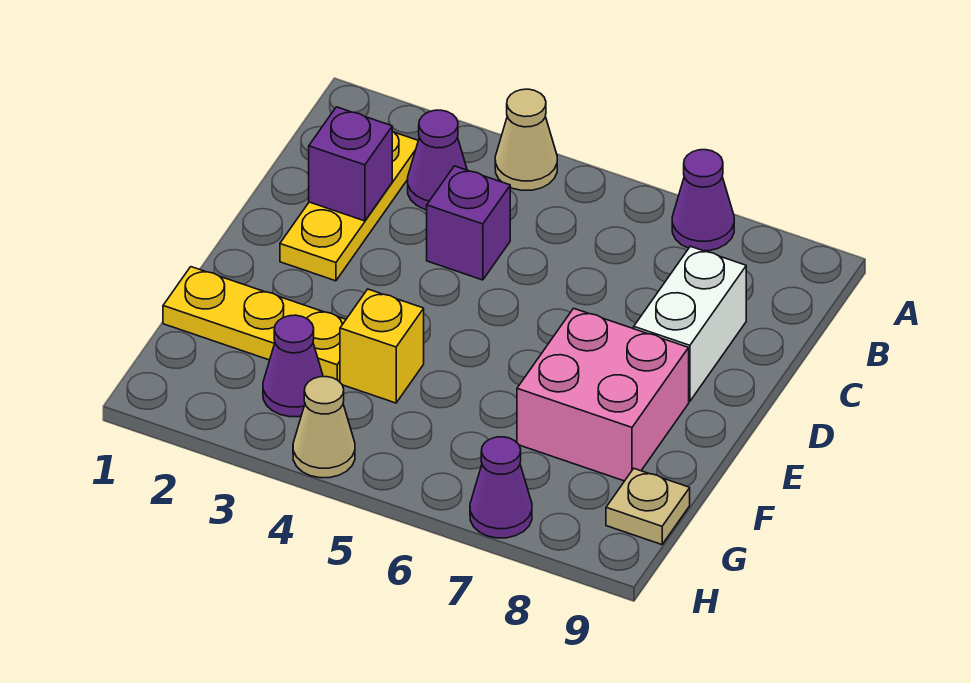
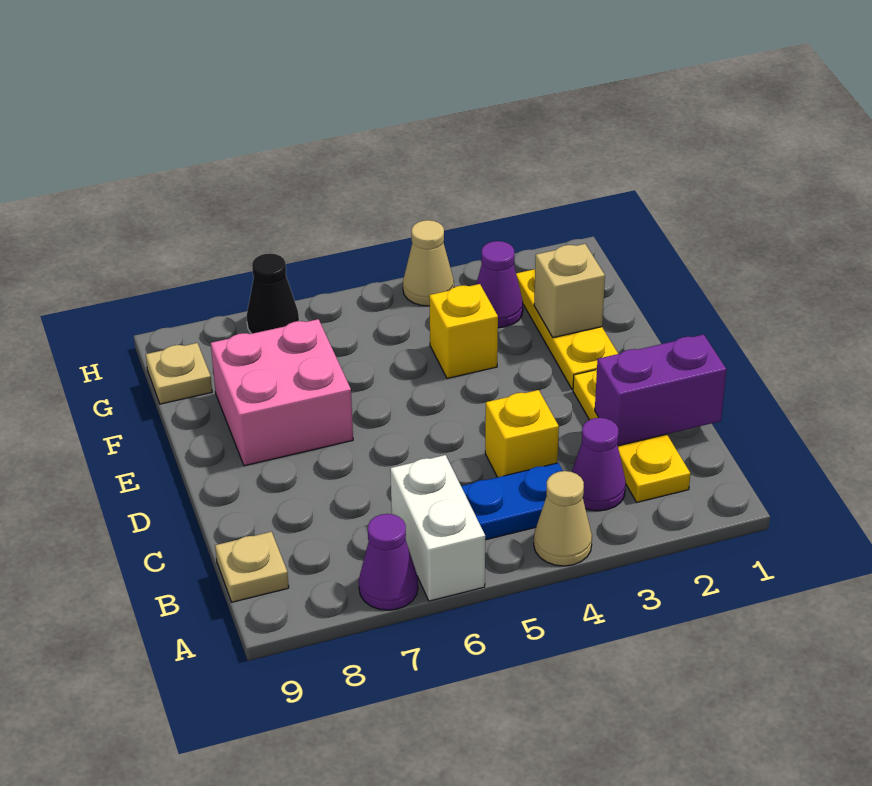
none -> blue plate B4:B5 level 1
none -> tan plate B9 level 1
purple brick C2 level 2 -> purple brick C1:C2 level 2
purple brick C4 level 1 -> yellow brick C4 level 1
white brick C8:D8 level 1 -> white brick A6:B6 level 1
yellow plate F1:F3 level 1 -> yellow plate E2:G2 level 1
none -> tan brick F2 level 2
purple cone H7 level 1 -> black cone H7 level 1

